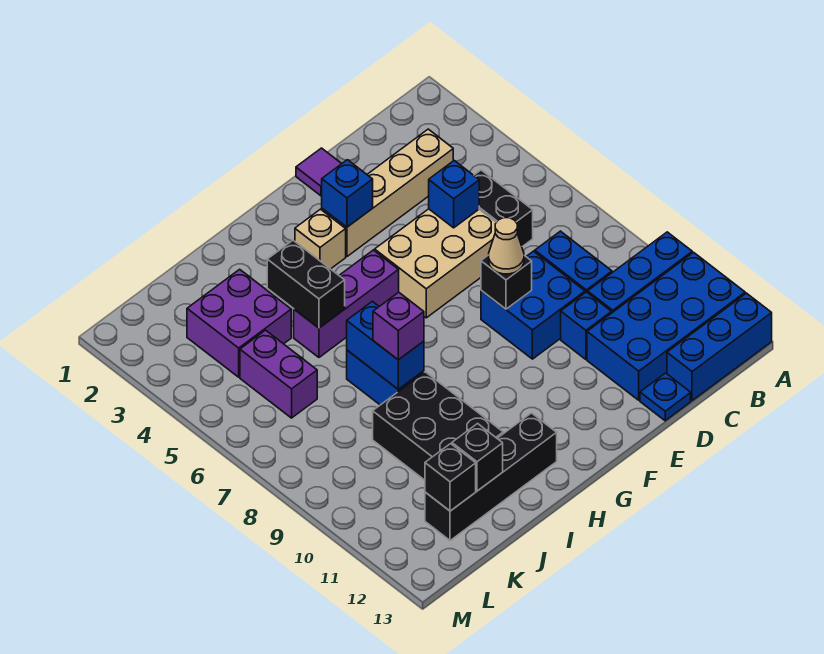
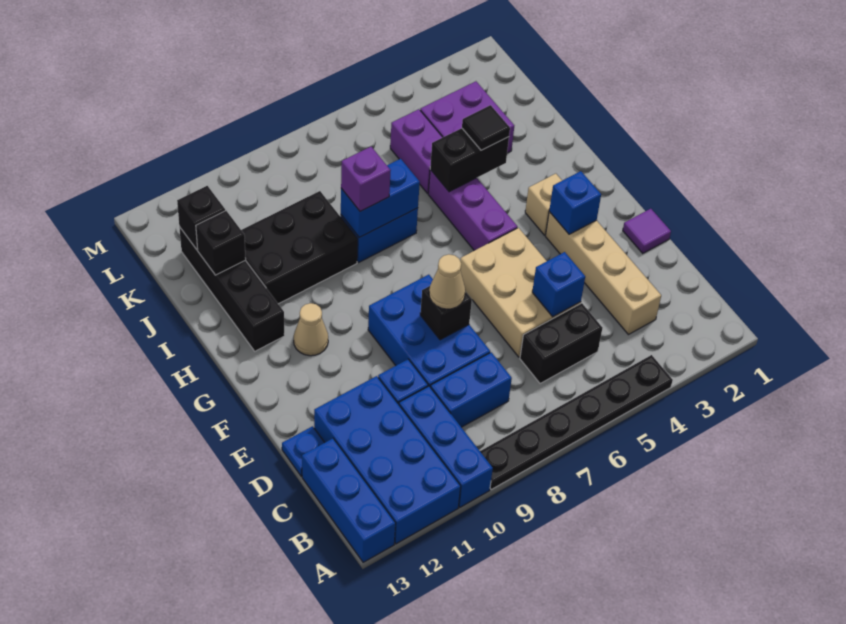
none -> black plate A4:A9 level 1
blue brick D8:E9 level 1 -> blue brick D8:F9 level 1
none -> tan cone G11 level 1
none -> black tile I4 level 3
purple brick K5:K6 level 1 -> purple brick J5:K5 level 1

